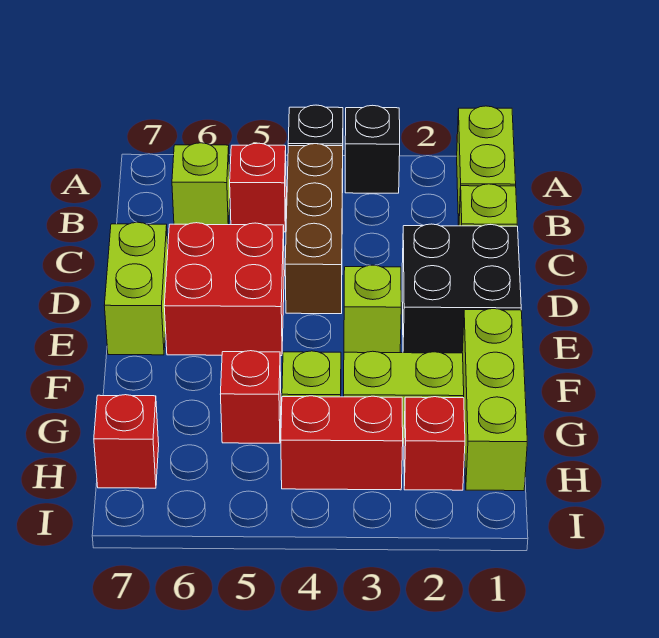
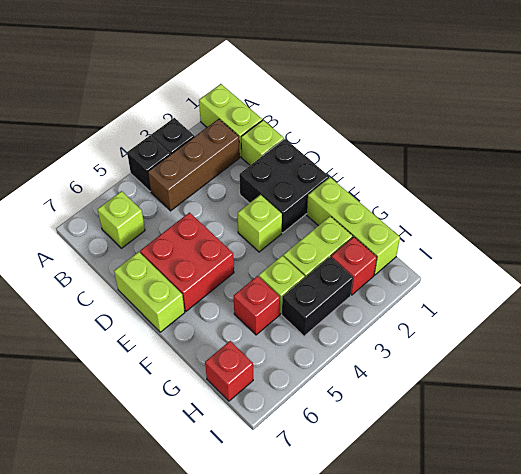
brown brick B4:D4 level 1 -> brown brick B2:B4 level 1
red brick B5 level 1 -> none
red brick H3:H4 level 1 -> black brick H3:H4 level 1

